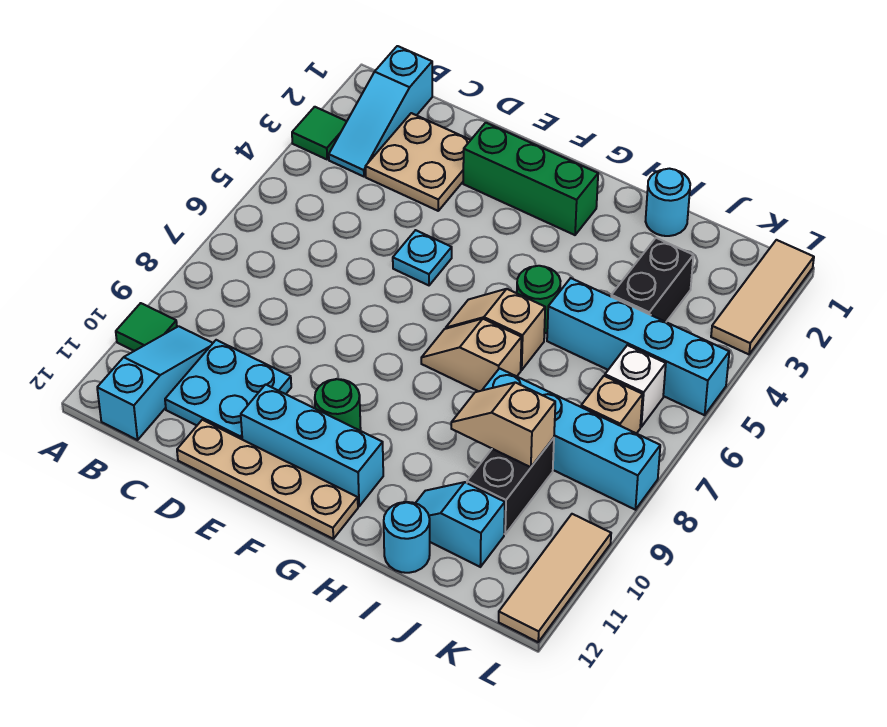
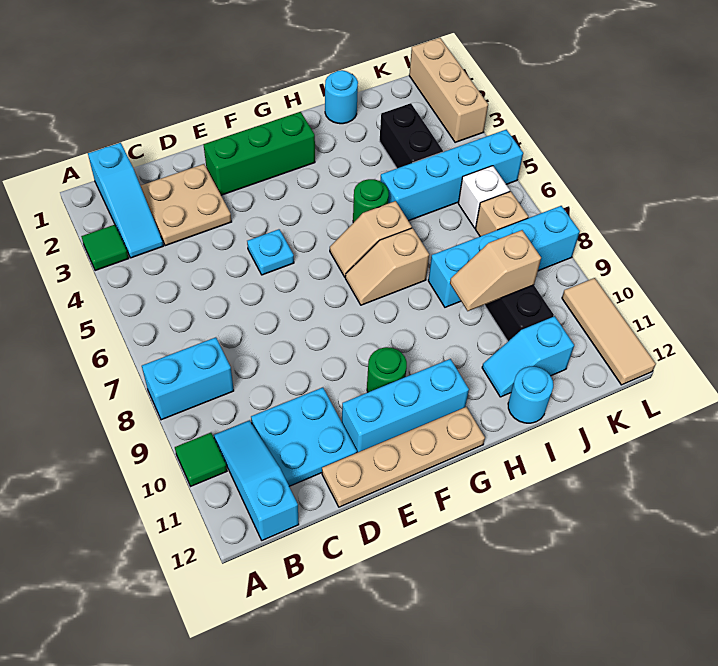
none -> cyan brick A8:B8 level 1
tan tile L1:L3 level 1 -> tan brick L1:L3 level 1

